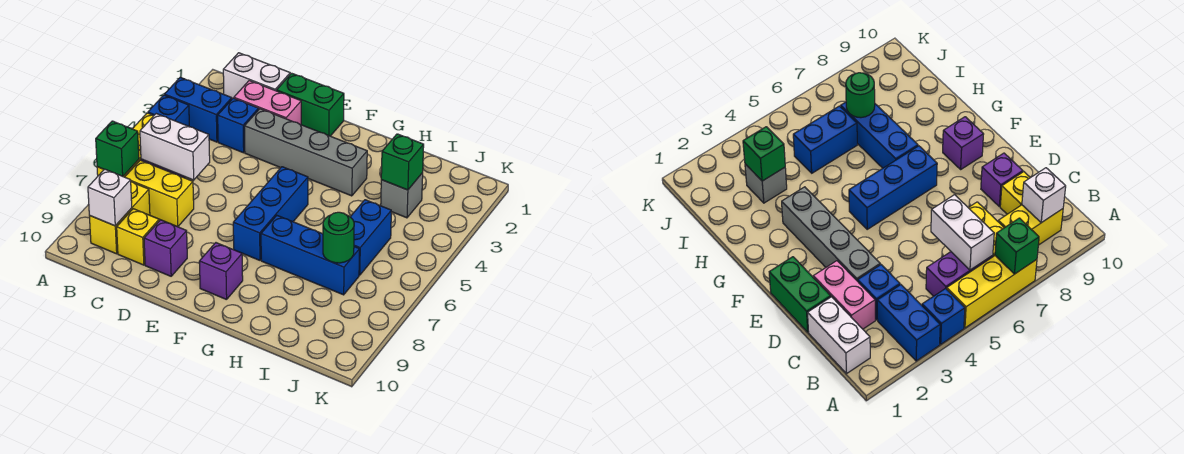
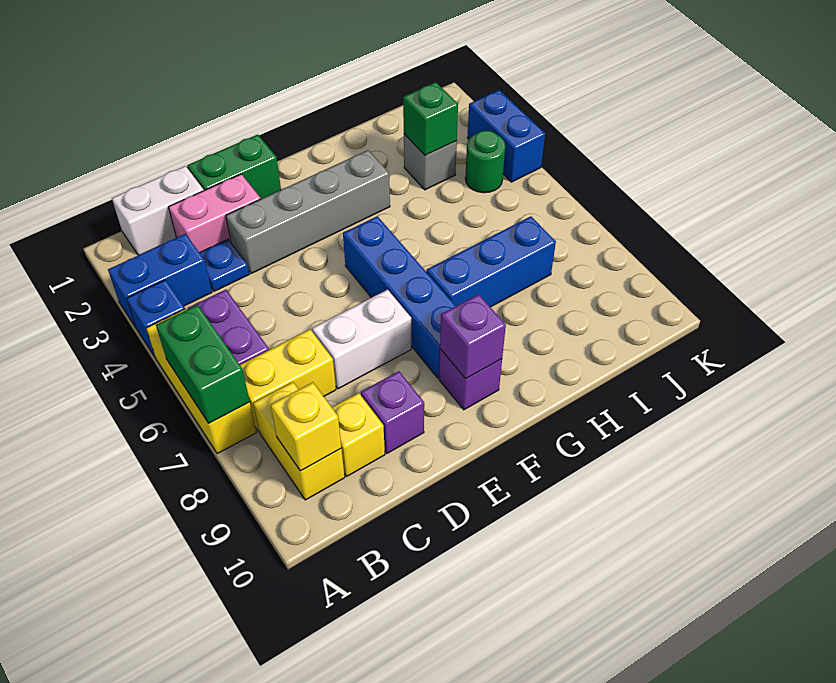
green brick A7 level 2 -> green brick A6:A7 level 2
white brick B6:C6 level 2 -> white brick D7:E7 level 1
white brick B9 level 2 -> yellow brick B9 level 2
blue brick C3 level 1 -> blue plate C3 level 1
blue brick F5:F7 level 1 -> blue brick F5:F8 level 1
none -> purple brick F9 level 2
blue brick I5:I6 level 1 -> blue brick K3:K4 level 1
green round brick I7 level 2 -> green round brick J4 level 1

